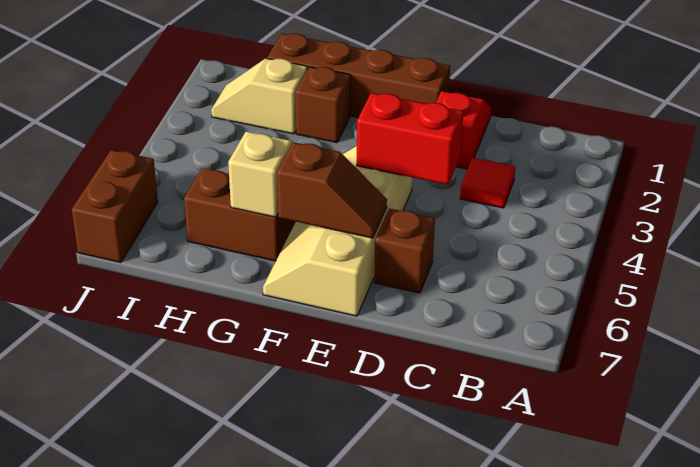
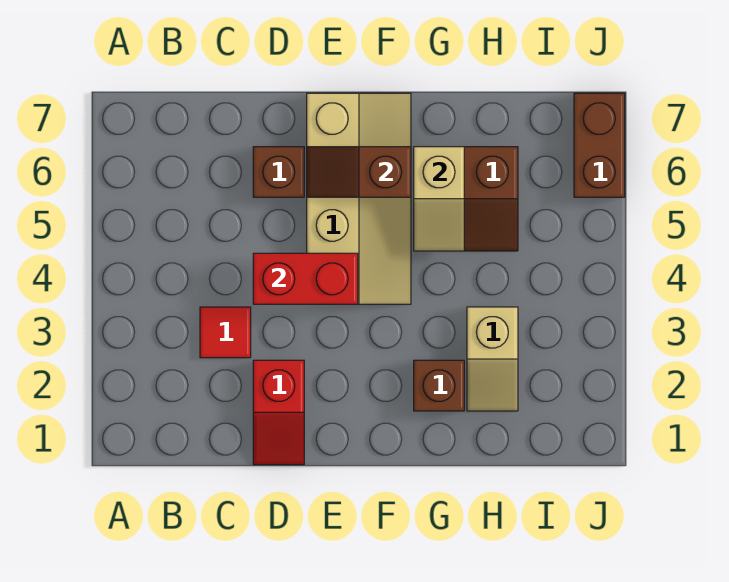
brown brick E1:H1 level 1 -> none
tan slope H2:I2 level 1 top H -> tan slope H2:H3 level 1 top 3

